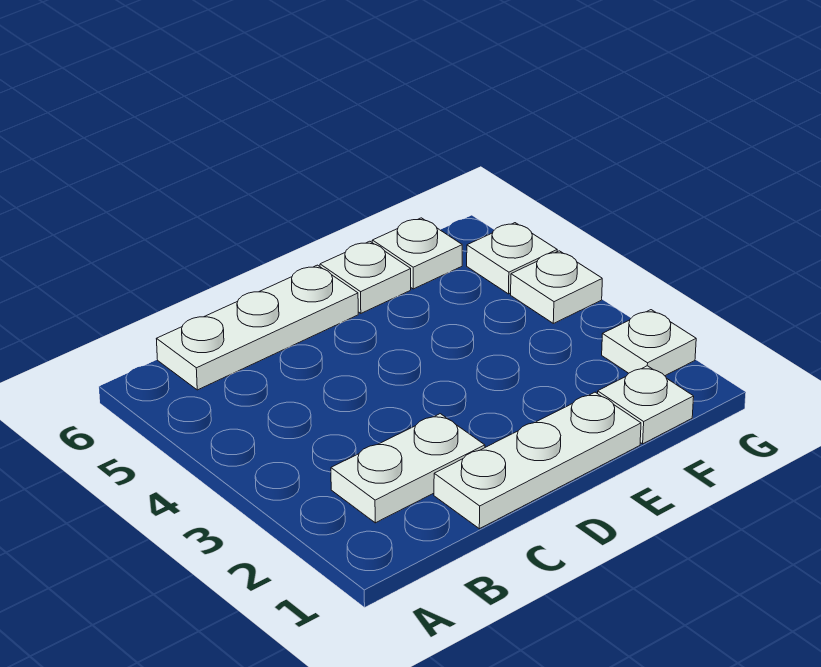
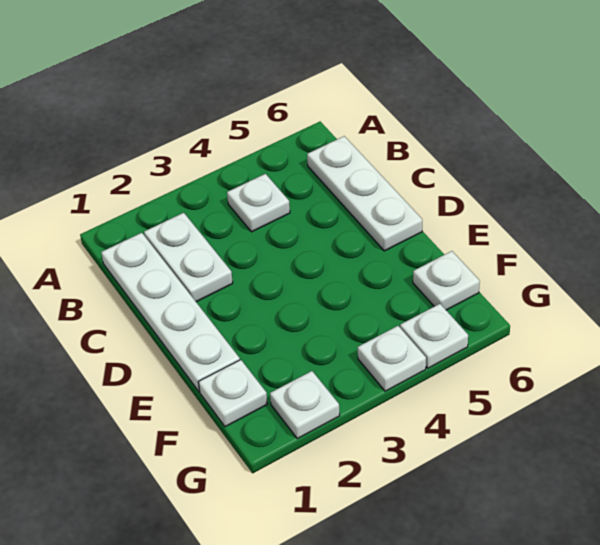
white plate C1:E1 level 1 -> white plate B1:E1 level 1
white plate E6 level 1 -> white plate B4 level 1

